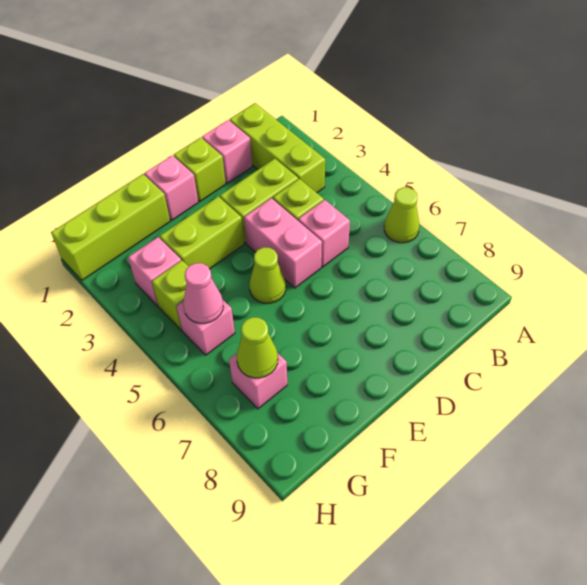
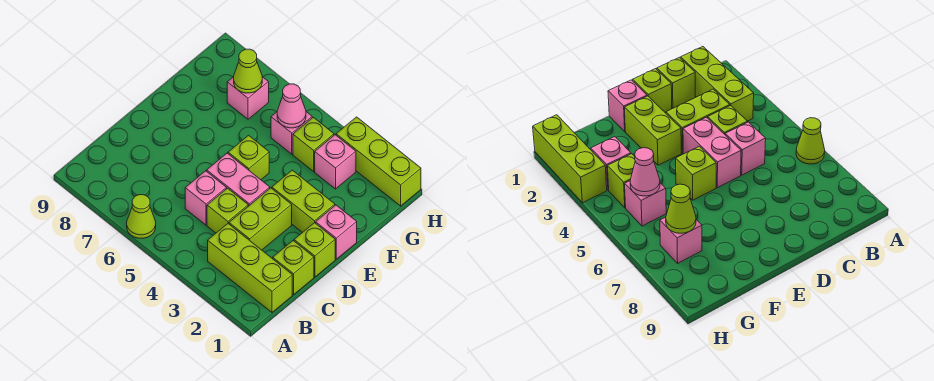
pink brick C1 level 1 -> lime brick C1 level 1
lime brick E3:F3 level 1 -> lime brick E2:E3 level 1
lime cone E5 level 1 -> lime brick E5 level 1
lime brick F1:H1 level 1 -> lime brick H1:H3 level 1

